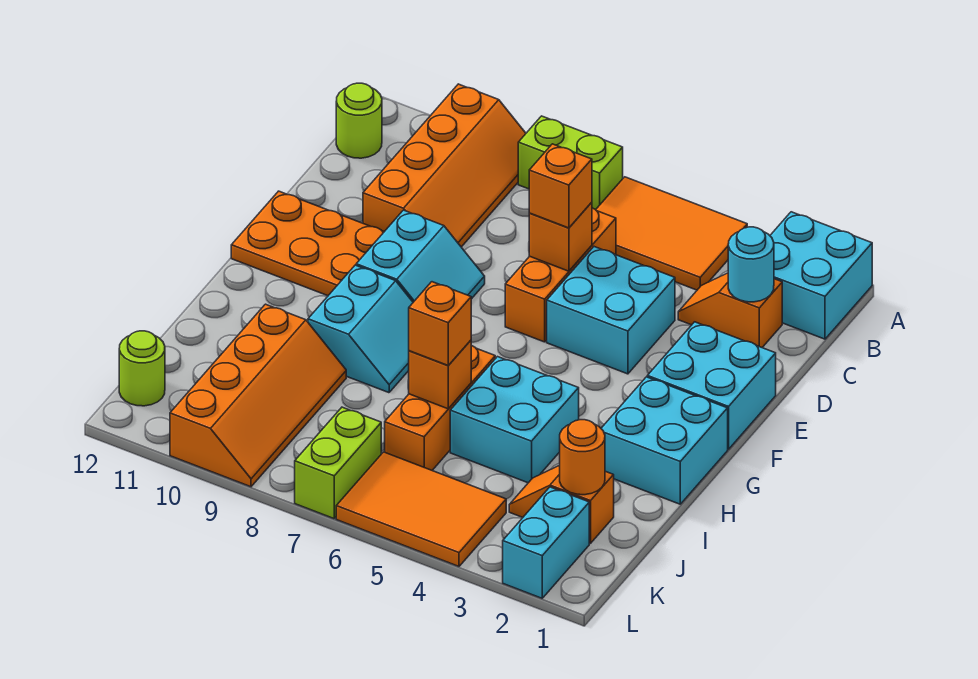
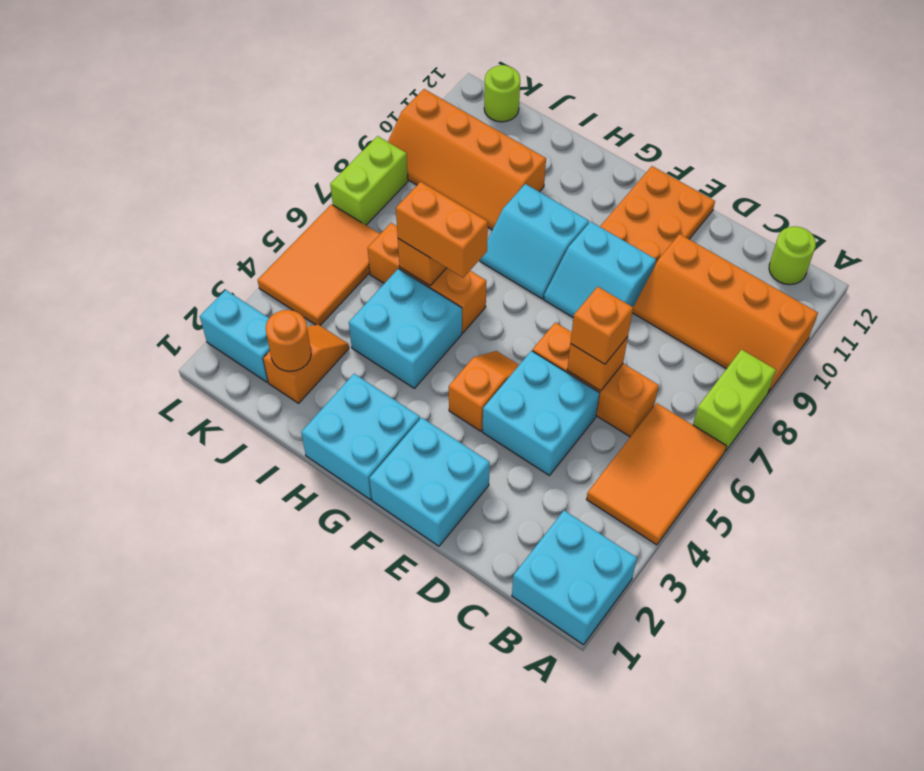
orange slope C2:C3 level 1 top 2 -> orange slope F4:F5 level 1 top 4
cyan round brick C2 level 2 -> none
orange brick I6 level 3 -> orange brick H6:I6 level 3
lime brick K7:L7 level 1 -> lime brick L7:L8 level 1

